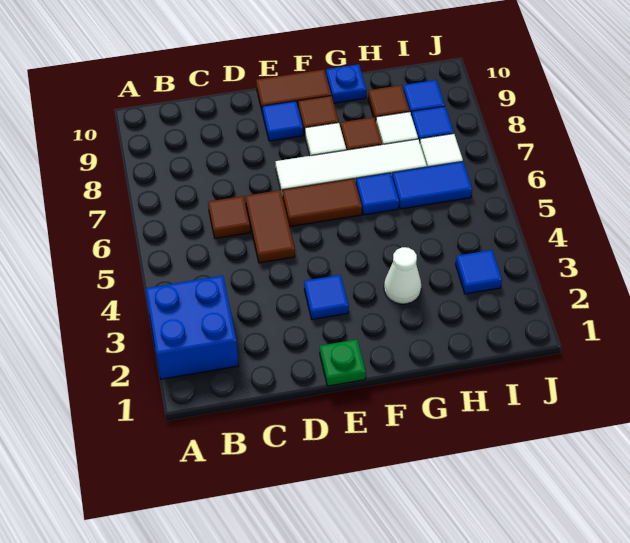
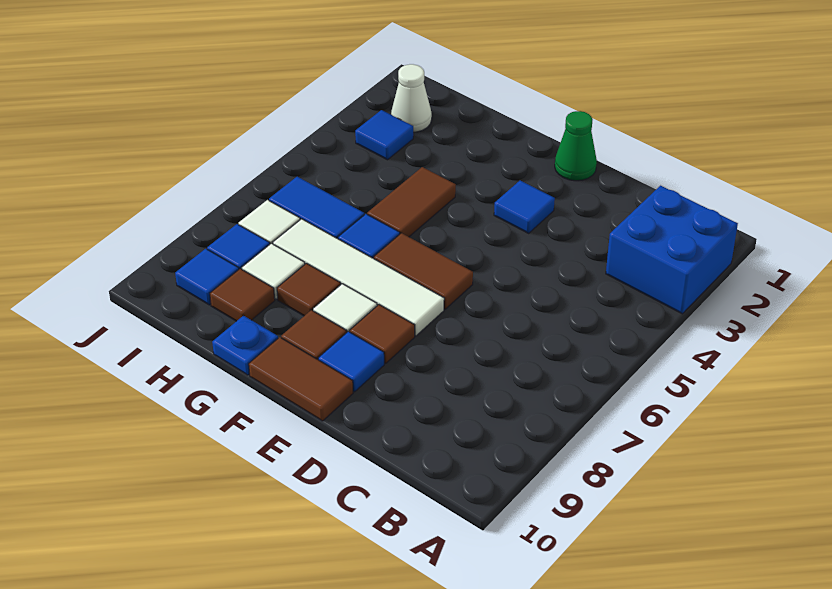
brown tile C6 level 1 -> brown tile E8 level 1
brown tile D5:D6 level 1 -> brown tile G4:G5 level 1
green plate E1 level 1 -> green cone E1 level 1
white cone G3 level 1 -> white cone I2 level 1

